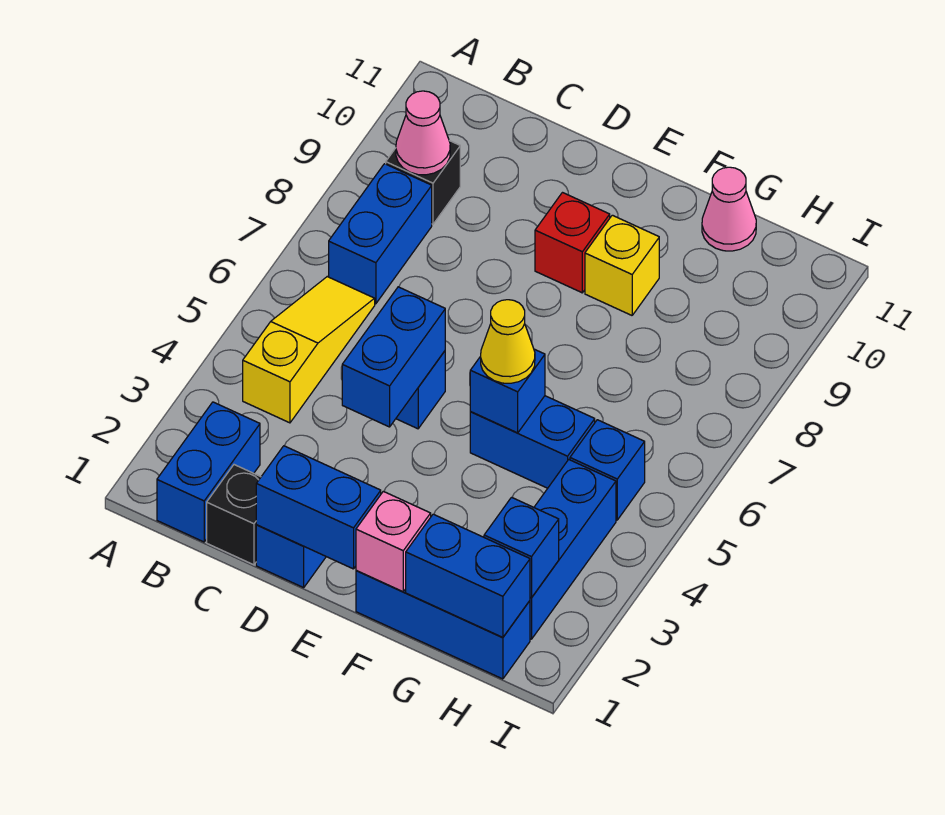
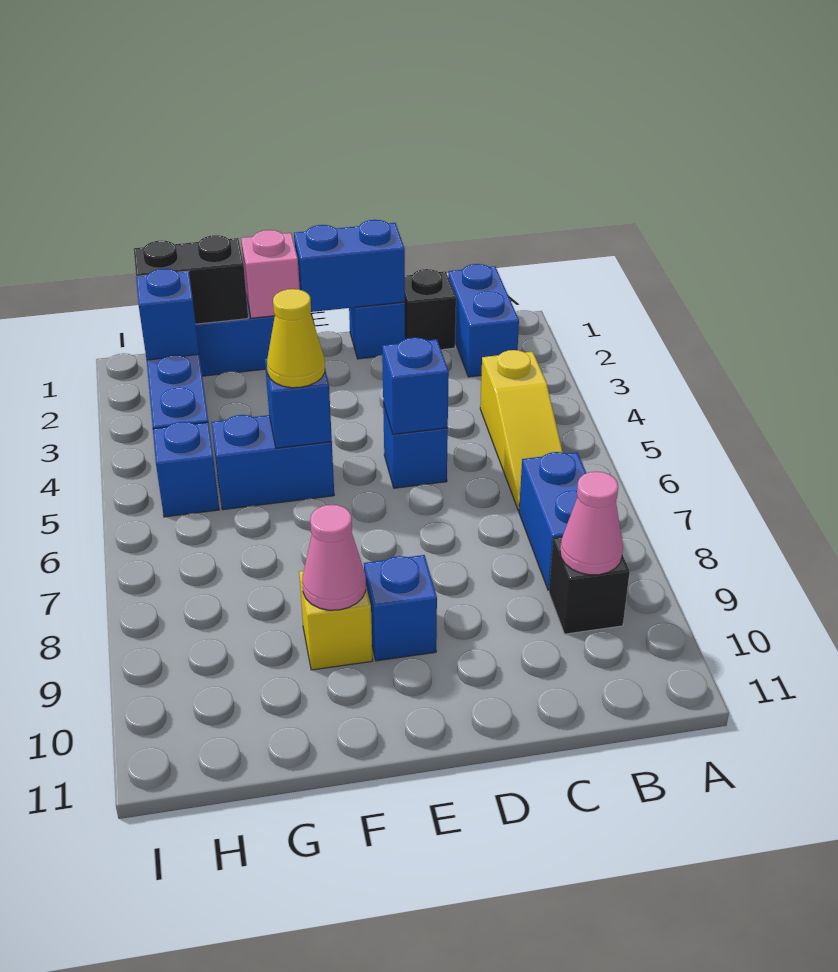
blue brick D4:D5 level 2 -> blue brick D5 level 2
red brick E9 level 1 -> blue brick E9 level 1
blue brick G1:H1 level 2 -> black brick G1:H1 level 2
pink cone G11 level 1 -> pink cone F9 level 2

